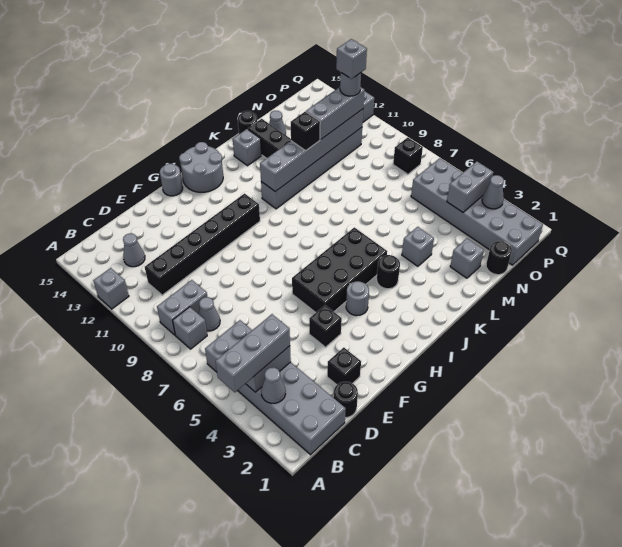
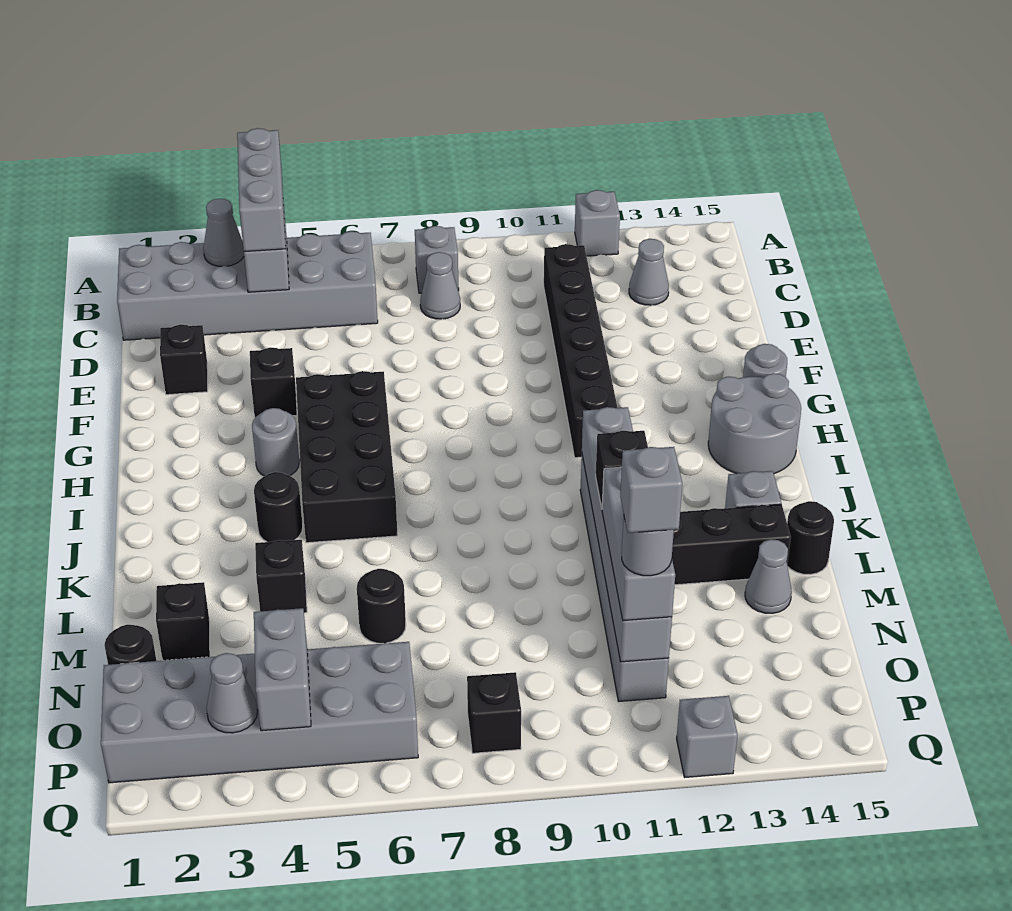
grey brick B9:C9 level 1 -> none
black round brick D1 level 1 -> black round brick M6 level 1
grey brick L4 level 1 -> black brick L4 level 1
grey brick M2 level 1 -> black brick M2 level 1

